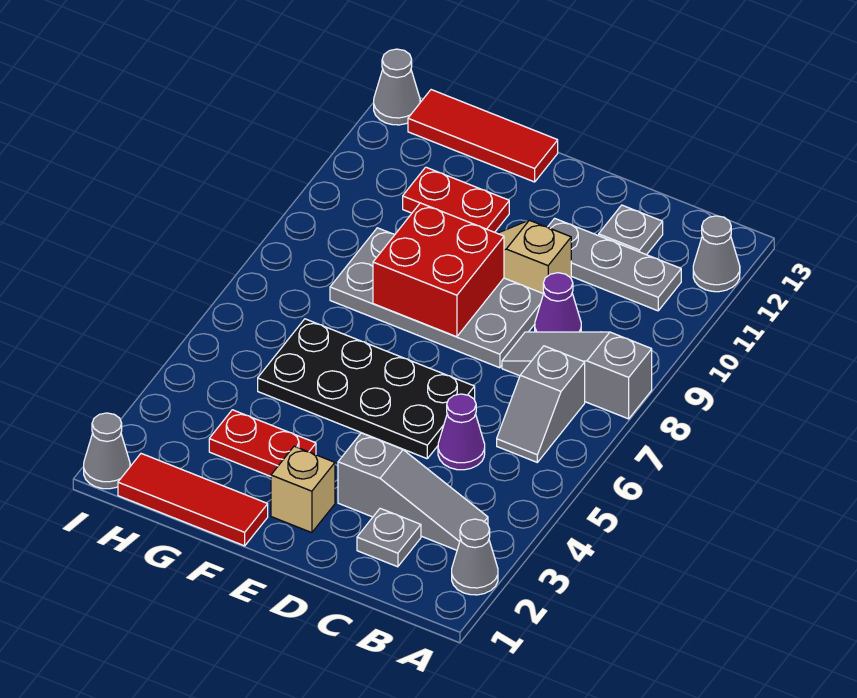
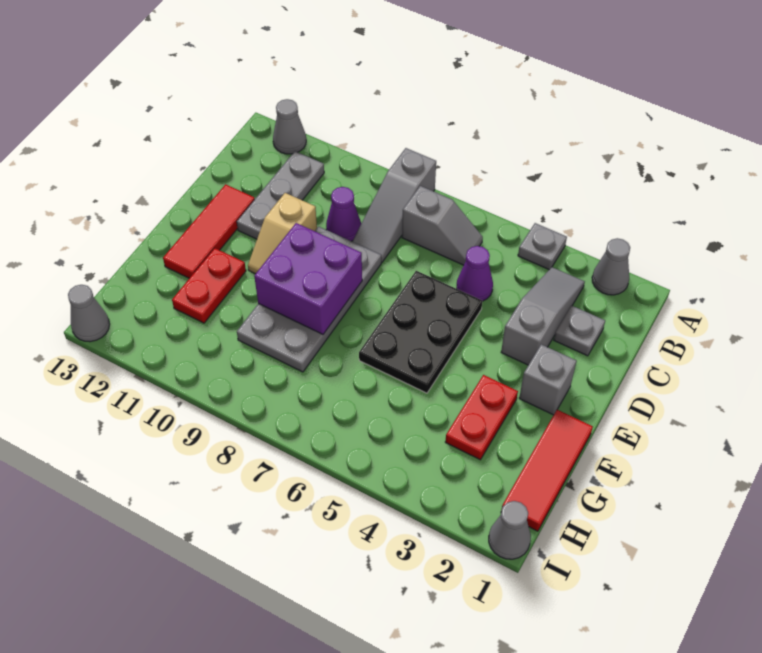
grey plate C12 level 1 -> grey plate A4 level 1
black plate D5:G6 level 1 -> black plate D5:F6 level 1
tan brick E2 level 1 -> grey brick E2 level 1
red brick E8:F9 level 2 -> purple brick E8:F9 level 2
red tile F13:H13 level 1 -> red tile D12:F12 level 1

